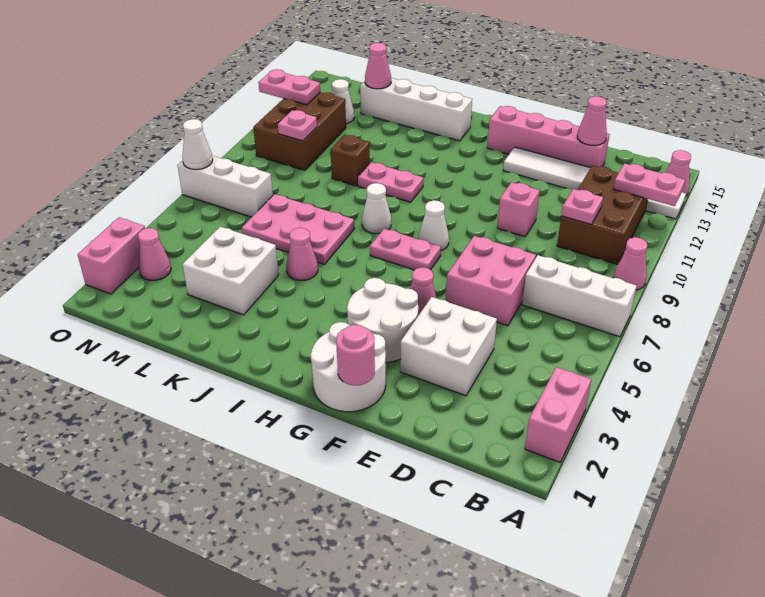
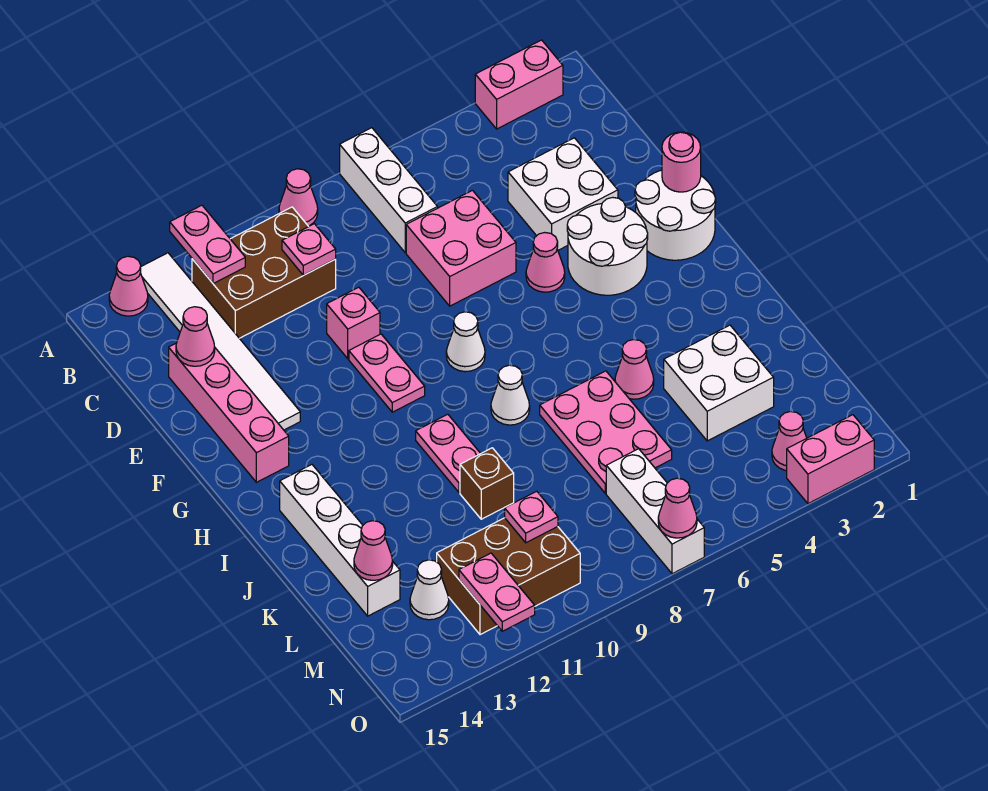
pink plate G7:H7 level 1 -> pink plate F10:G10 level 1
white cone O7 level 2 -> pink cone O7 level 2

